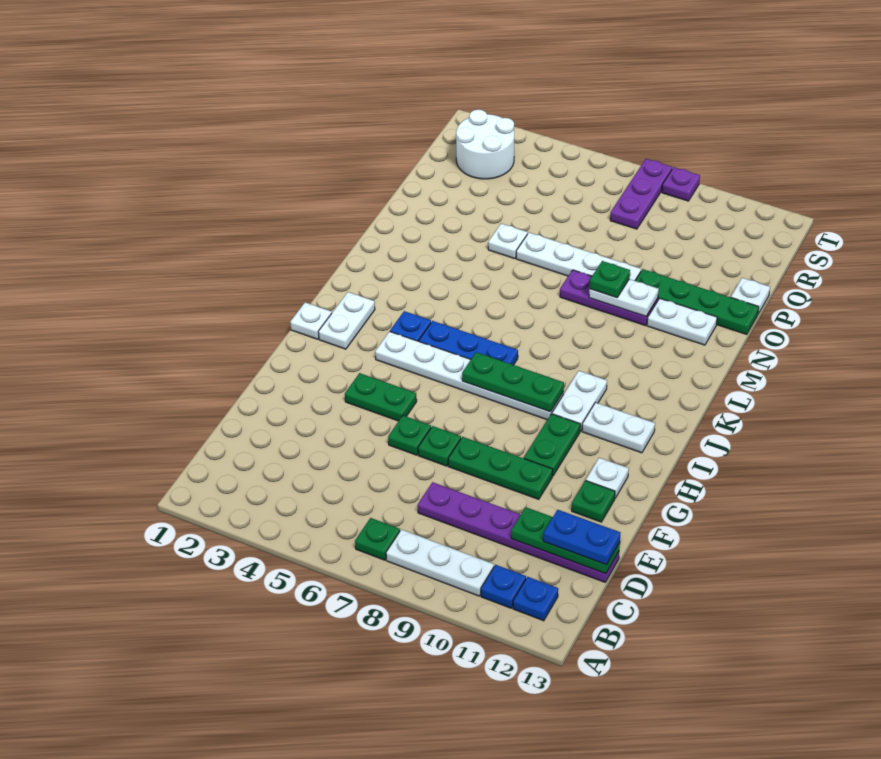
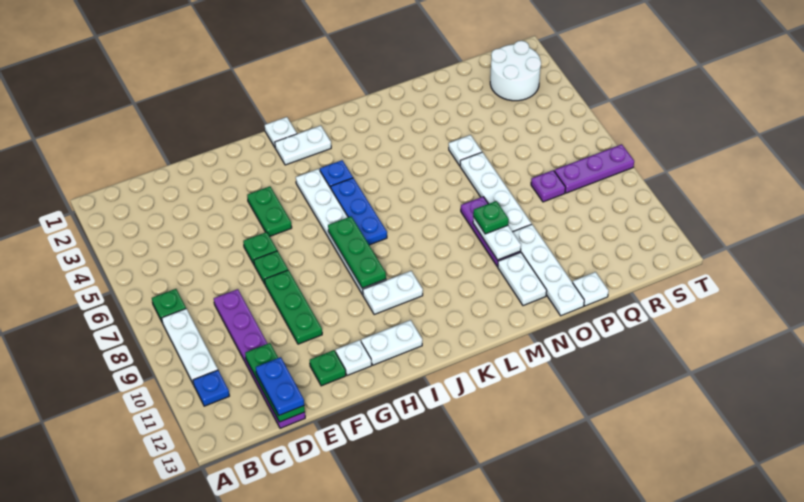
blue plate B12 level 1 -> none
green plate G10:H10 level 1 -> none
white plate I11:I12 level 1 -> white plate H12:I12 level 1
green plate O10:O13 level 1 -> white plate O10:O13 level 1
purple plate T9 level 1 -> purple plate Q8 level 1

